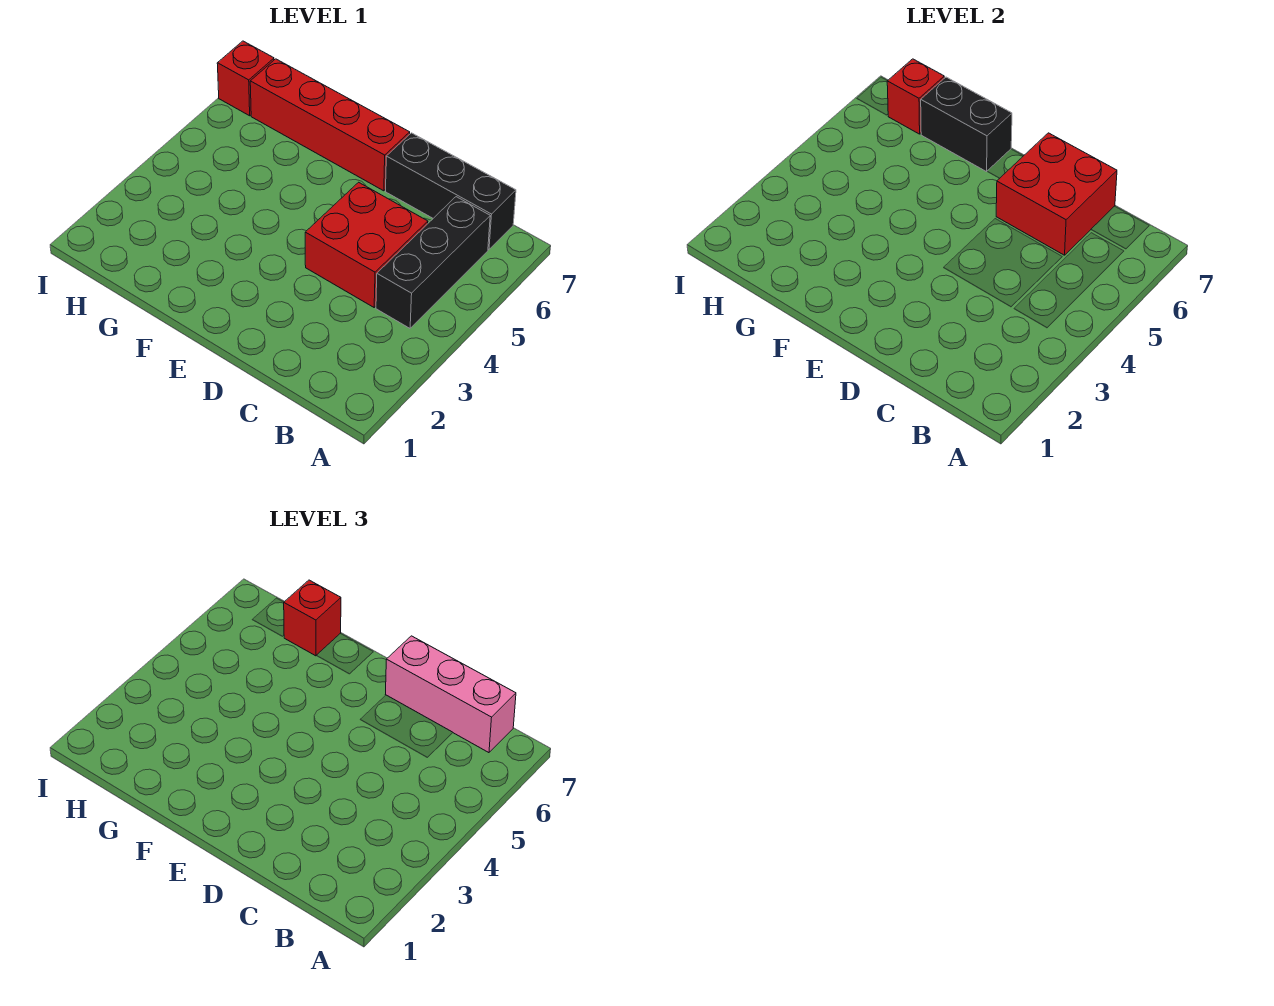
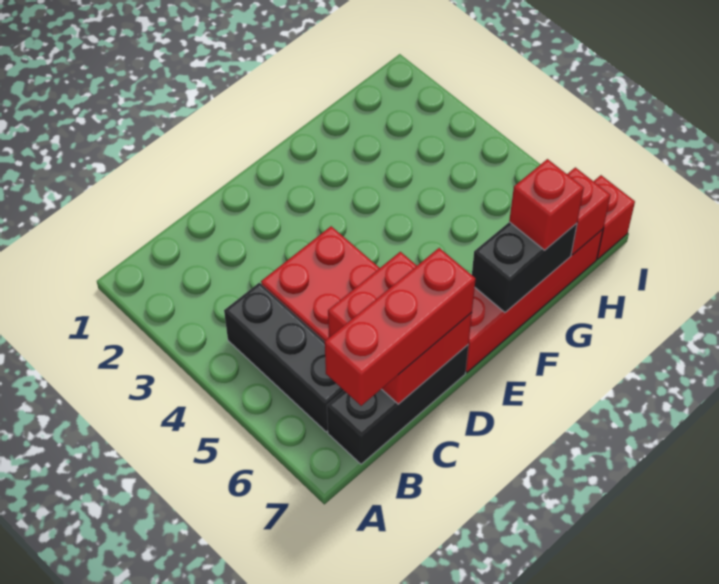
pink brick B7:D7 level 3 -> red brick B7:D7 level 3

